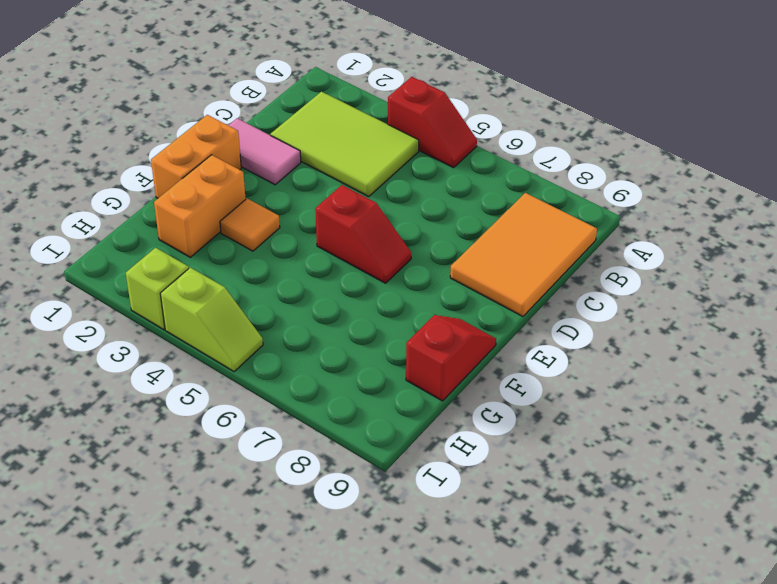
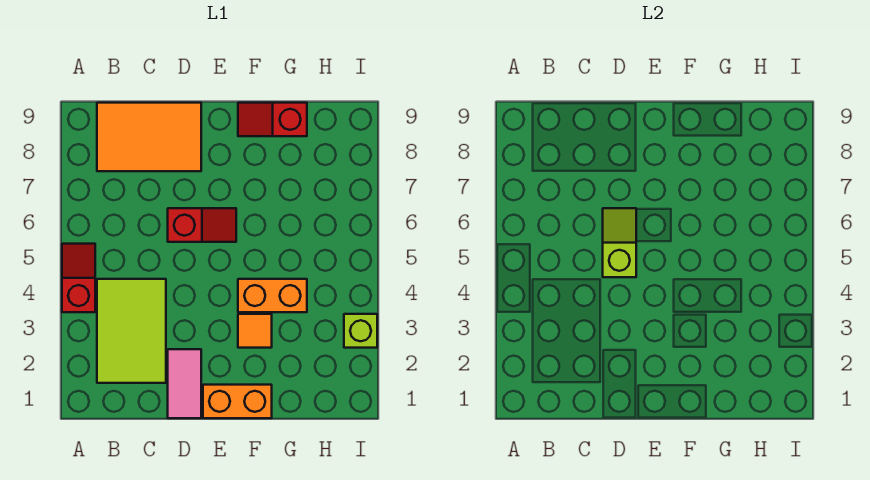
red slope E5:E6 level 1 top 5 -> red slope D6:E6 level 1 top D
orange brick F2:G2 level 1 -> orange brick F4:G4 level 1
lime slope I4:I5 level 1 top 4 -> lime slope D5:D6 level 2 top 5

